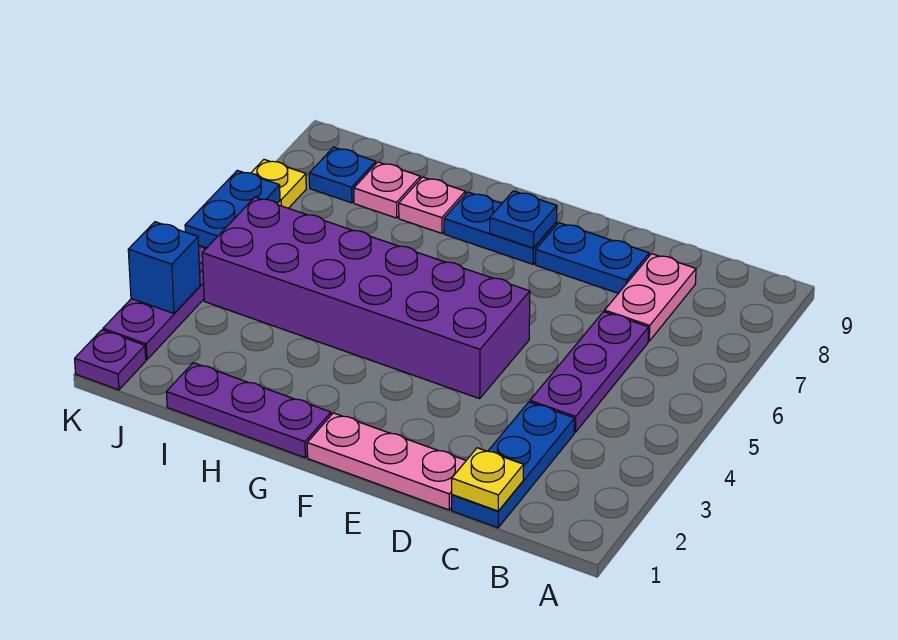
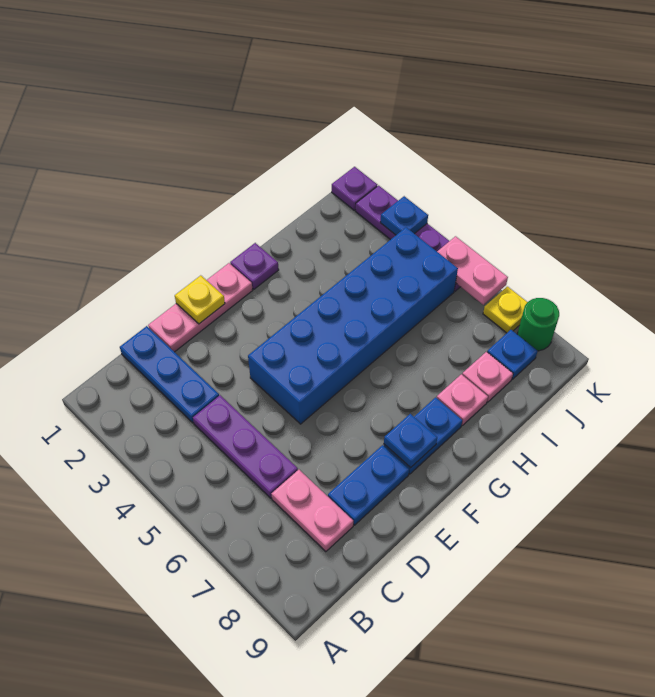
yellow plate C1 level 2 -> yellow plate E1 level 2
purple brick E4:J5 level 1 -> blue brick E4:J5 level 1
purple plate G1:I1 level 1 -> purple plate G1 level 1
blue brick K3 level 2 -> blue plate K3 level 2
blue plate K5:K6 level 2 -> pink plate K5:K6 level 2
none -> green round brick K8 level 1

